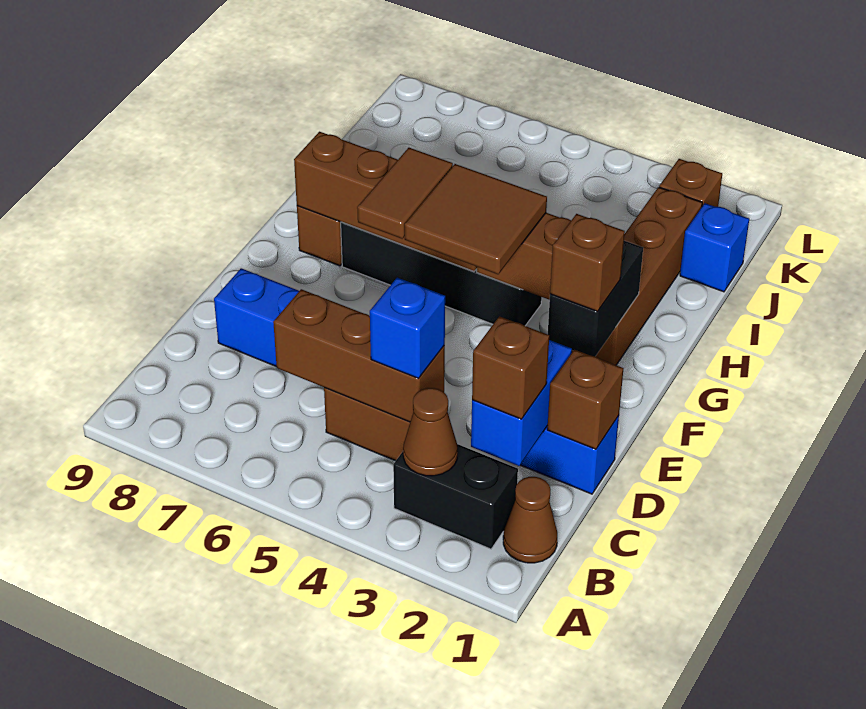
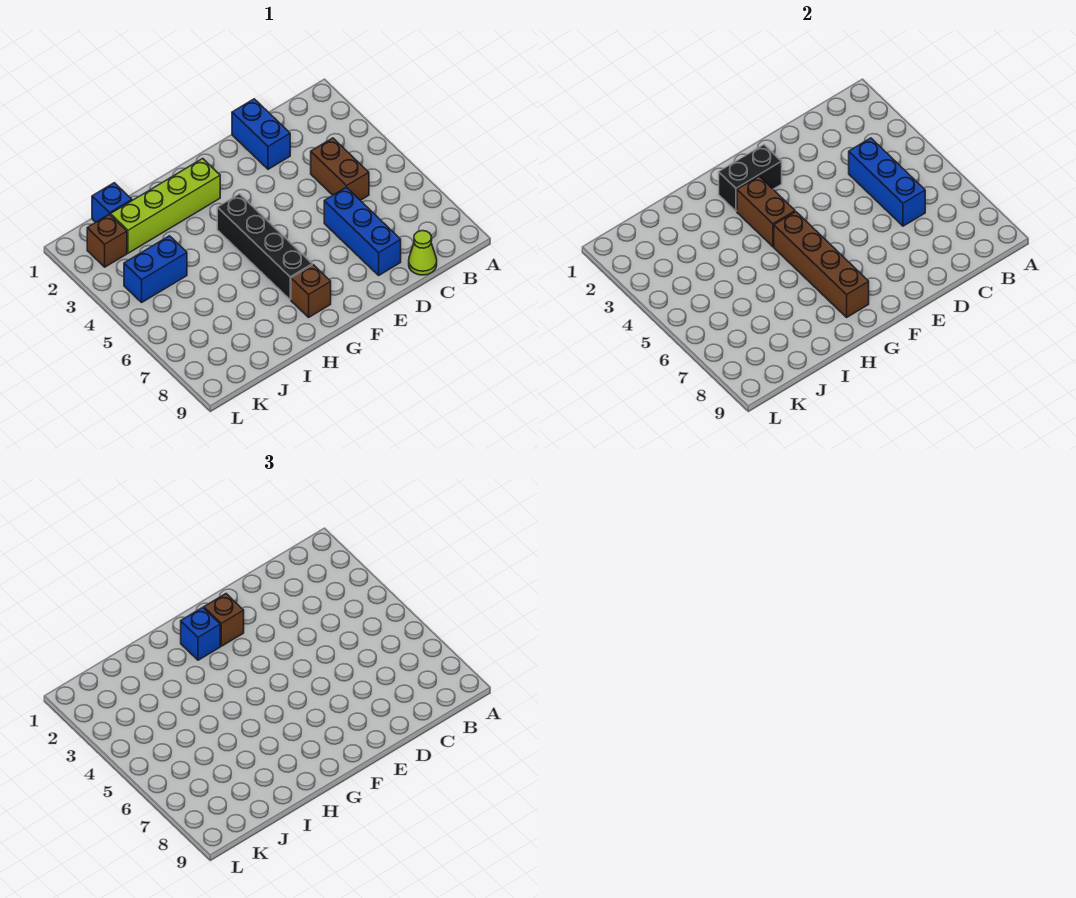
brown cone B1 level 1 -> none
black brick B2:B3 level 1 -> none
brown cone B3 level 2 -> none
blue brick C2:D2 level 2 -> blue brick J4:K4 level 1
brown brick C2 level 3 -> none
brown brick C4:C6 level 2 -> blue brick C4:C6 level 2
blue brick C4 level 3 -> blue brick G2 level 3
none -> lime cone C9 level 1
brown brick D1 level 2 -> none
brown tile F4:G5 level 3 -> none
brown tile F6:G6 level 3 -> none
brown brick G2:J2 level 1 -> lime brick G2:J2 level 1

